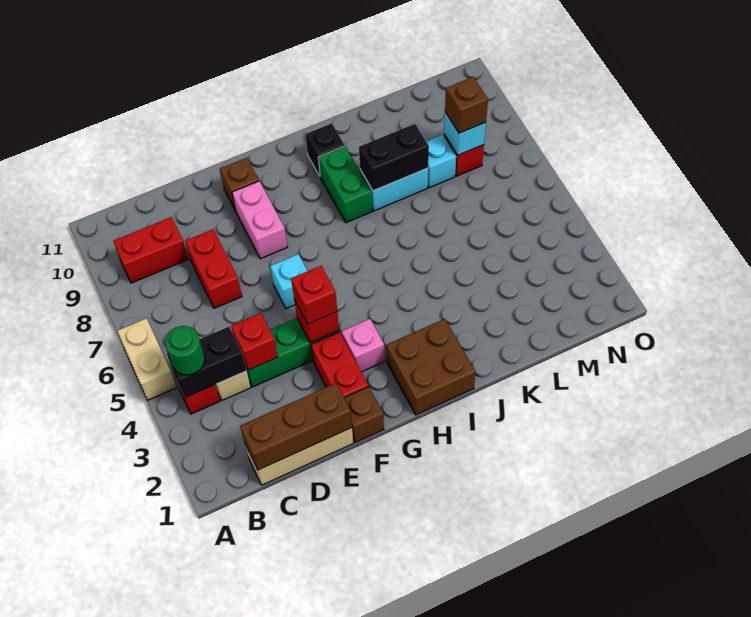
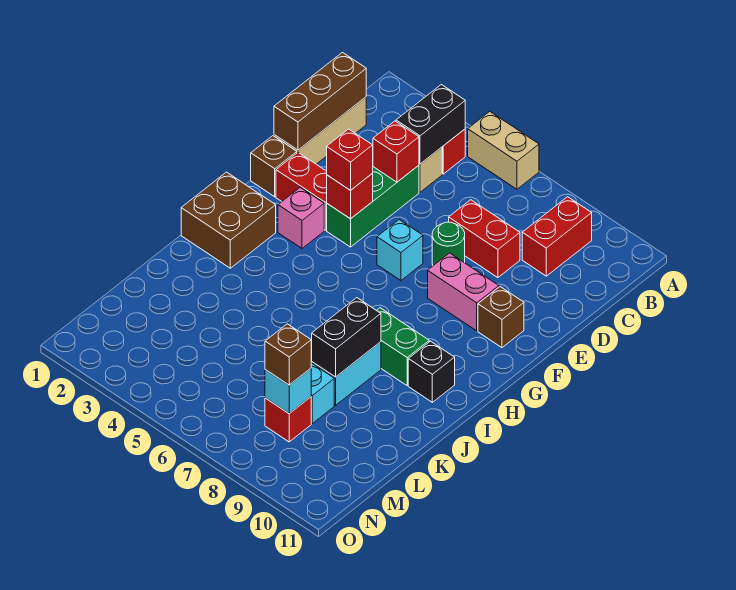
green round brick B4 level 3 -> green round brick E7 level 1

